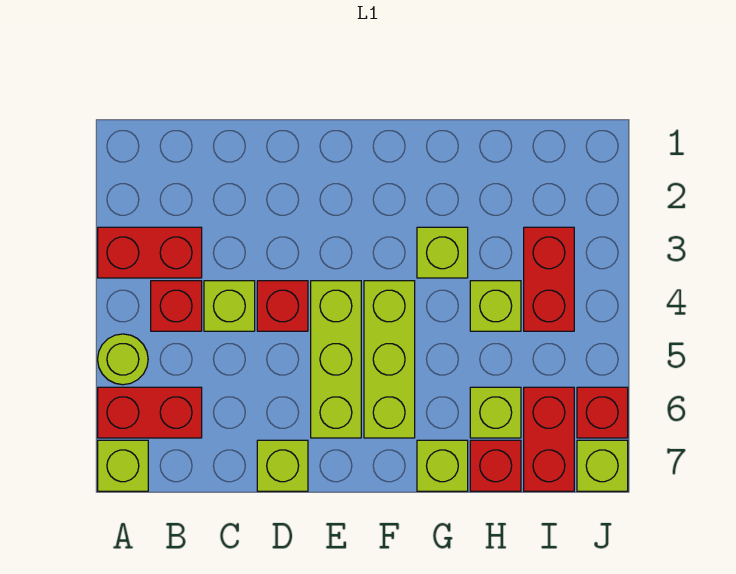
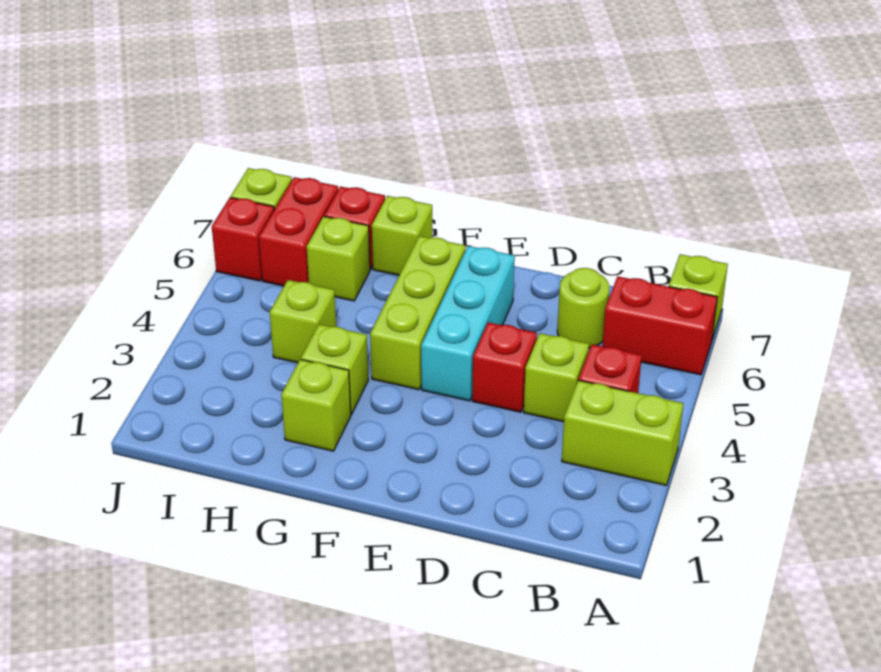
red brick A3:B3 level 1 -> lime brick A3:B3 level 1
lime round brick A5 level 1 -> lime round brick C6 level 1
lime brick D7 level 1 -> lime brick G2 level 1
lime brick E4:E6 level 1 -> cyan brick E4:E6 level 1
red brick I3:I4 level 1 -> none

